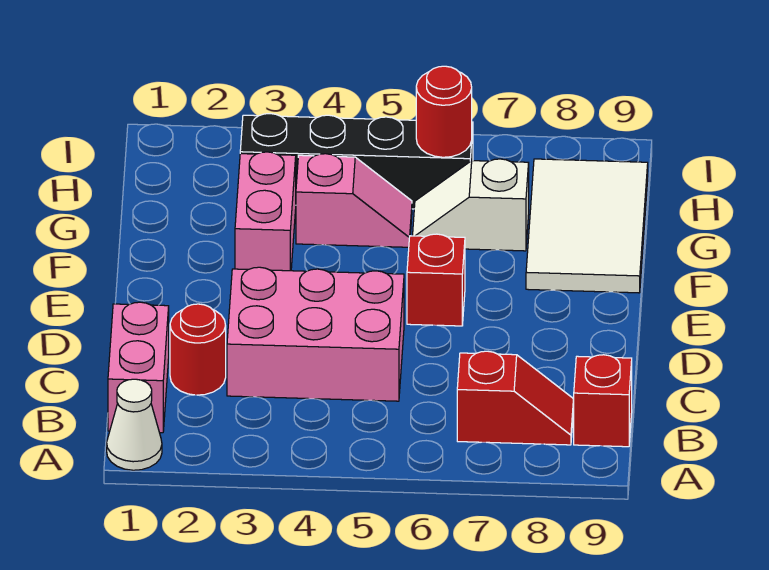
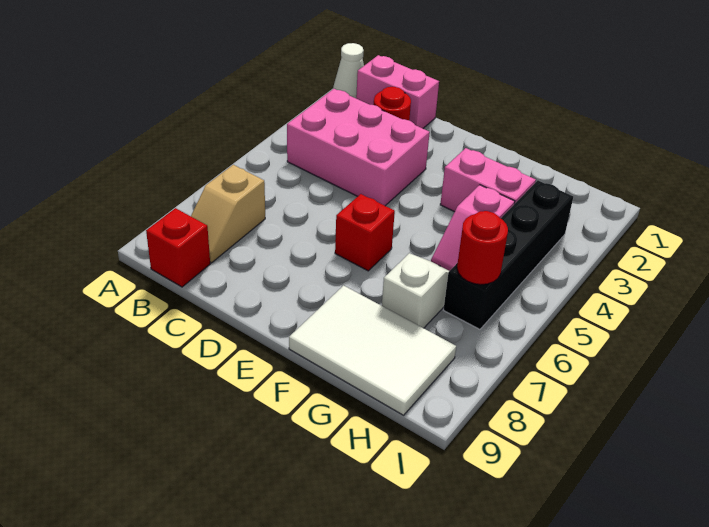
red slope B7:B8 level 1 top 7 -> tan slope B7:B8 level 1 top 7
pink brick C3:D5 level 1 -> pink brick B3:D4 level 1

